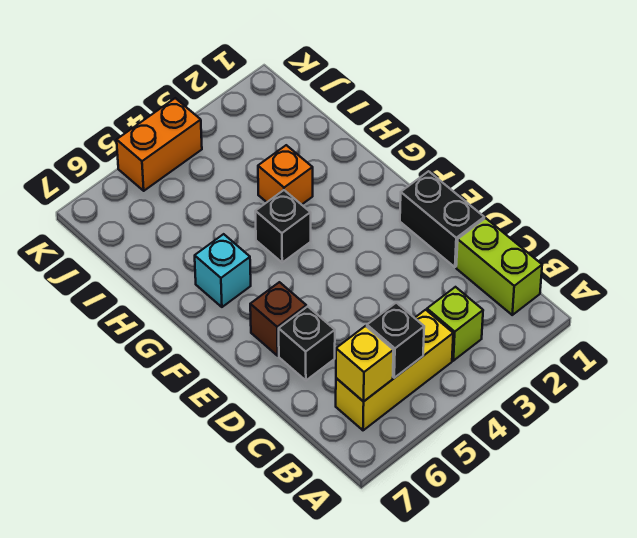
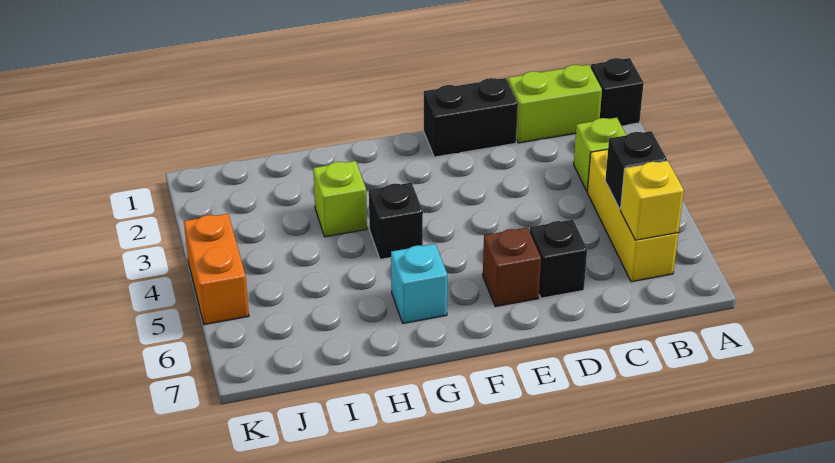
none -> black brick A1 level 1
orange brick H3 level 1 -> lime brick H3 level 1

